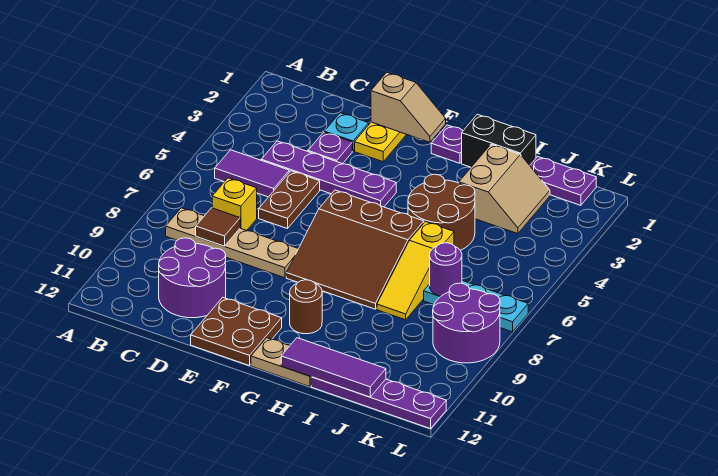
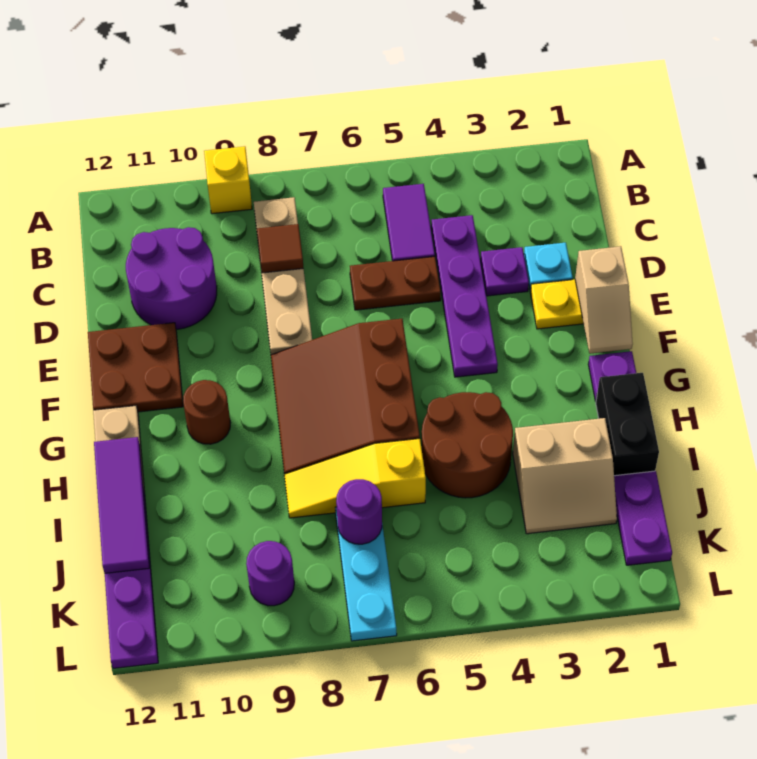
yellow brick C7 level 1 -> yellow brick A9 level 1
purple round brick K8:L9 level 1 -> purple round brick K9 level 1

